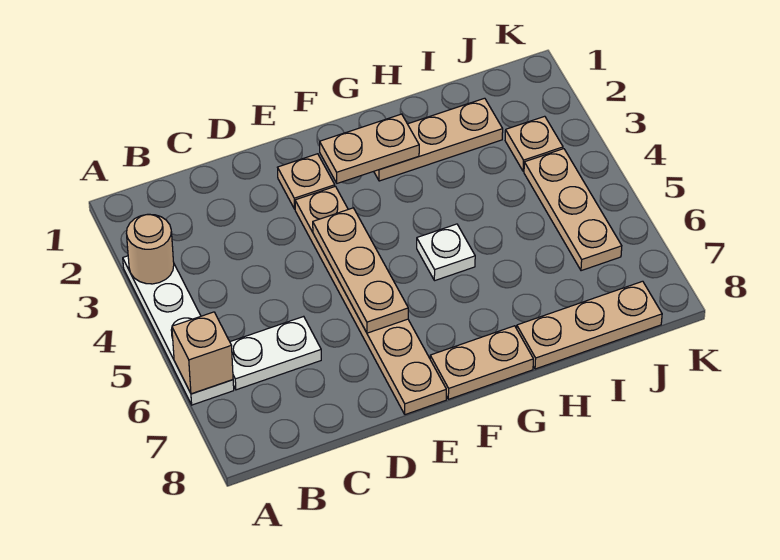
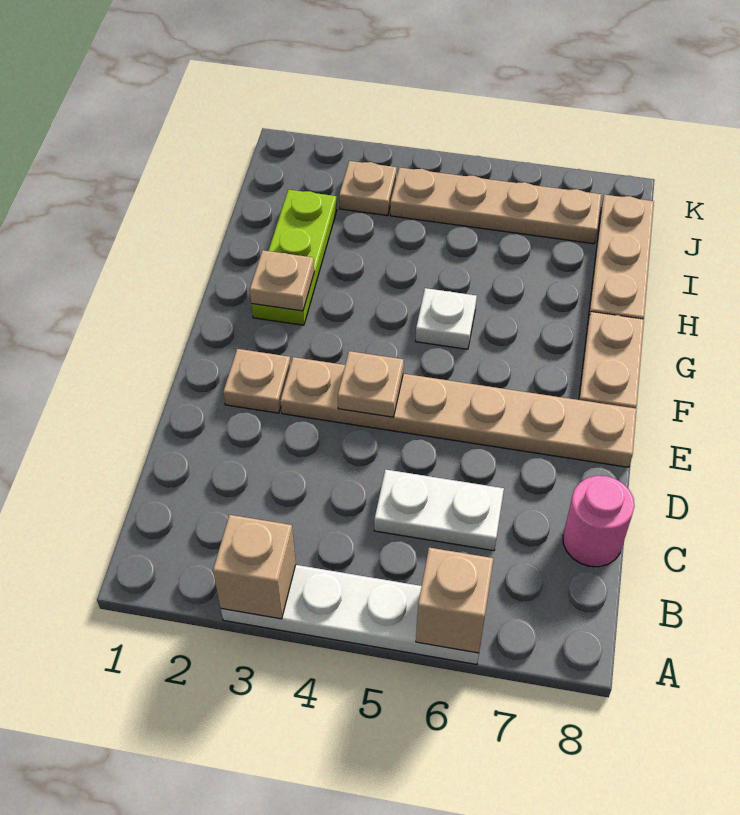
tan round brick A3 level 2 -> tan brick A3 level 2
white plate B6:C6 level 1 -> white plate C5:C6 level 1
none -> pink round brick C8 level 1
tan plate E4:E6 level 2 -> tan plate E4 level 2
tan plate F2:G2 level 2 -> tan plate G2 level 2
tan plate G2:I2 level 1 -> lime plate G2:I2 level 1
tan plate J4:J6 level 1 -> tan plate J4:J7 level 1

